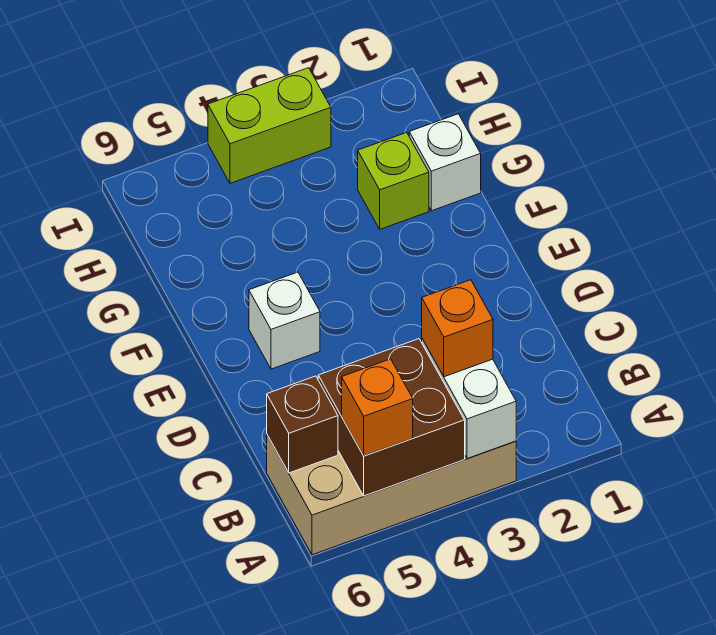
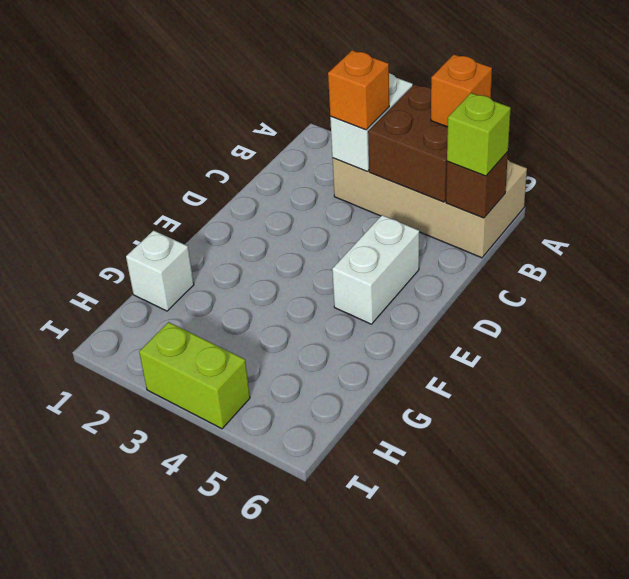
white brick E5 level 1 -> white brick D5:E5 level 1
lime brick G2 level 1 -> lime brick B6 level 3

